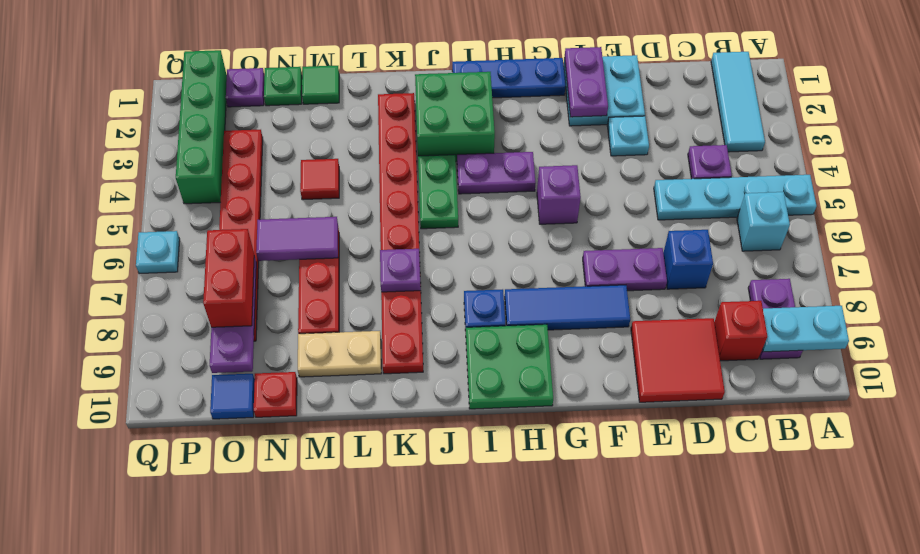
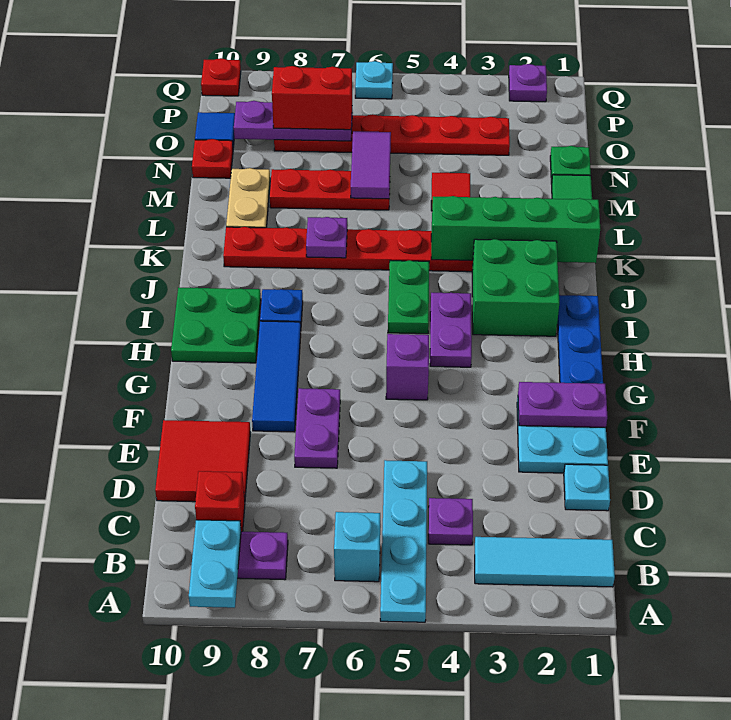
blue brick D7 level 1 -> none
cyan plate E3 level 1 -> cyan plate D1 level 1
green plate J4:J5 level 1 -> green plate I5:J5 level 1
purple plate O1 level 1 -> purple plate Q2 level 1
green brick P1:P4 level 1 -> green brick K1:K4 level 2
none -> red plate Q10 level 1

